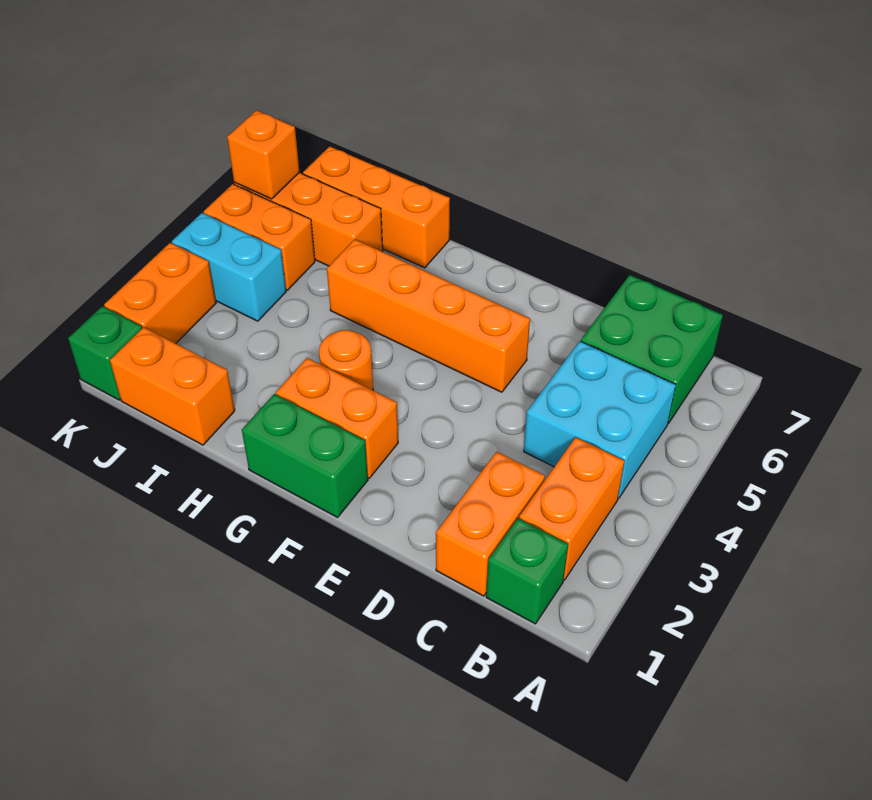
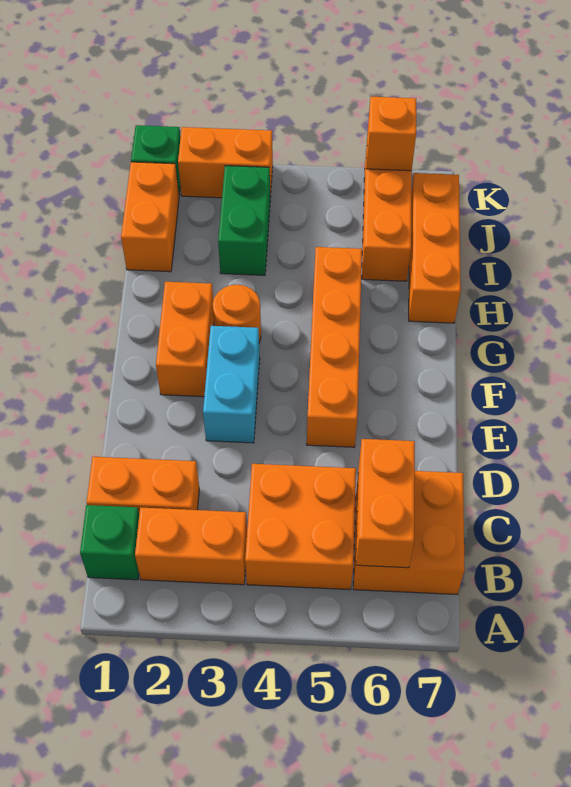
cyan brick B4:C5 level 1 -> orange brick B4:C5 level 1
green brick B6:C7 level 1 -> orange brick B6:C7 level 1
green brick F1:G1 level 1 -> green brick I3:J3 level 1
cyan brick J4:K4 level 1 -> cyan brick E3:F3 level 1
orange brick J5:K5 level 1 -> orange brick B6:C6 level 2

